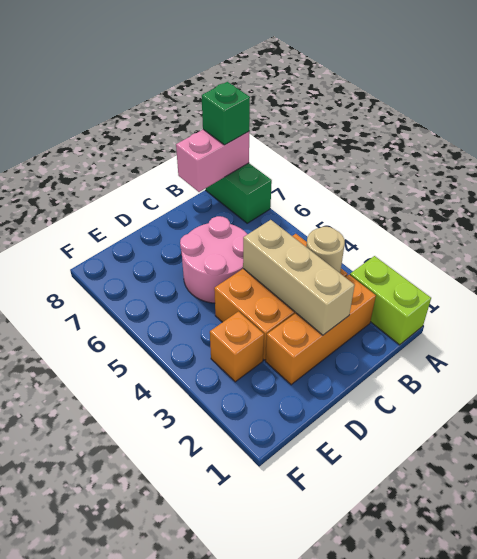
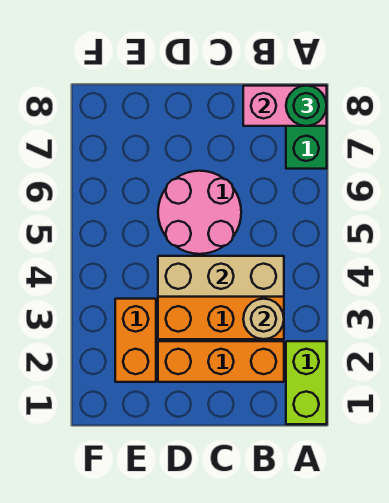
green brick A8 level 3 -> green round brick A8 level 3
tan brick C2:C4 level 2 -> tan brick B4:D4 level 2
orange brick E3 level 1 -> orange brick E2:E3 level 1

